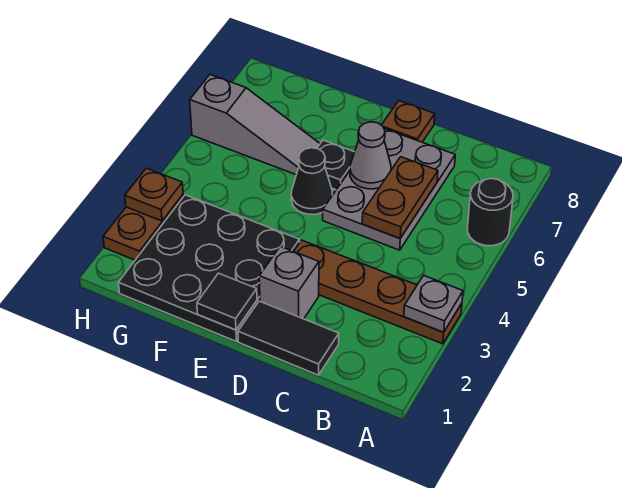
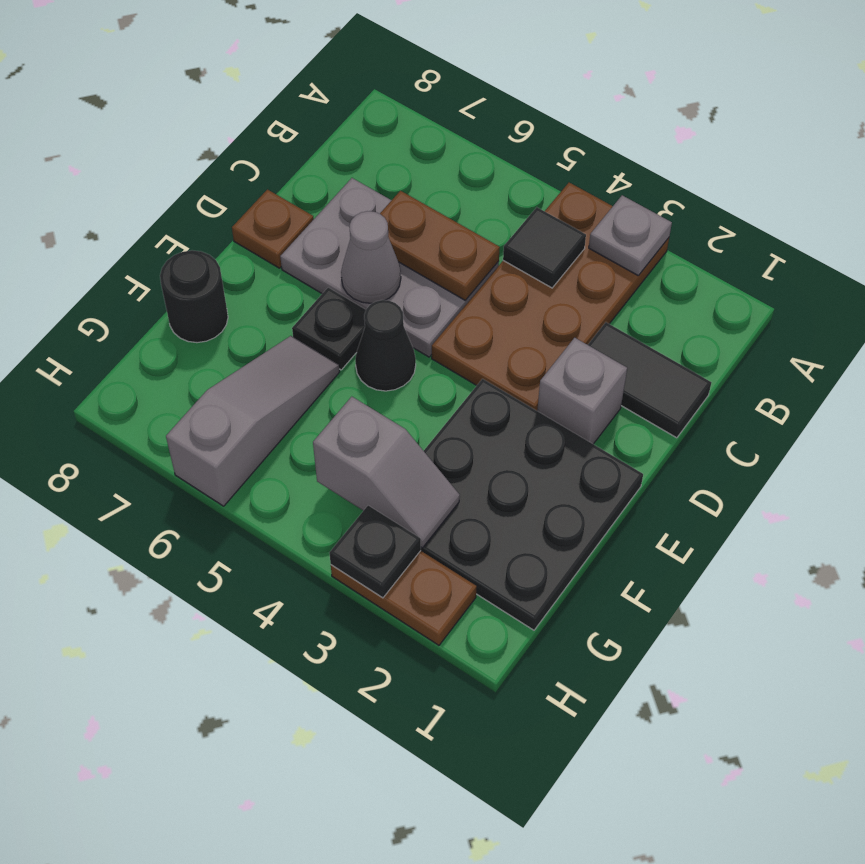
brown plate A3:D3 level 1 -> brown plate A3:D4 level 1
black round brick A6 level 1 -> black round brick F8 level 1
black tile C1:D1 level 1 -> black tile C1:C2 level 1
black tile E1 level 2 -> black tile B4 level 2
none -> grey slope G3:G4 level 2 top 4
brown plate H3 level 2 -> black plate H3 level 2

